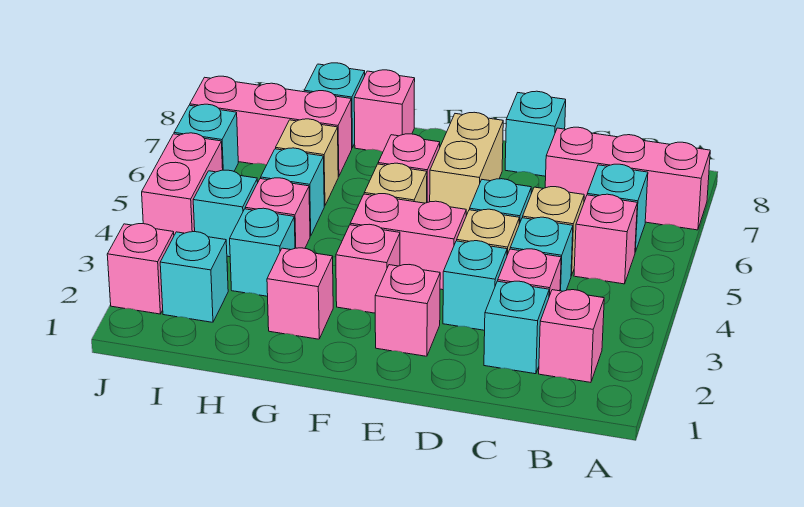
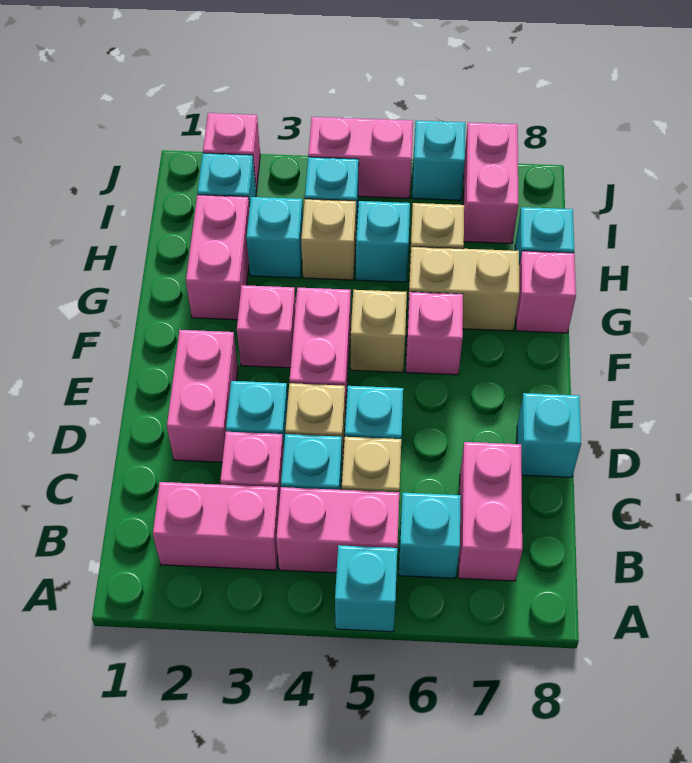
pink brick A7:C7 level 1 -> pink brick B7:C7 level 1
pink brick B2 level 1 -> pink brick B2:B3 level 1
pink brick B5 level 1 -> pink brick B4:B5 level 1
cyan brick C2 level 1 -> cyan brick A5 level 1
pink brick E2 level 1 -> pink brick D2:E2 level 1
tan brick E6:E7 level 1 -> tan brick G6:G7 level 1
pink brick G2 level 1 -> pink brick G2:H2 level 1
pink brick H4 level 1 -> tan brick H4 level 1
pink brick H7:J7 level 1 -> pink brick I7:J7 level 1

